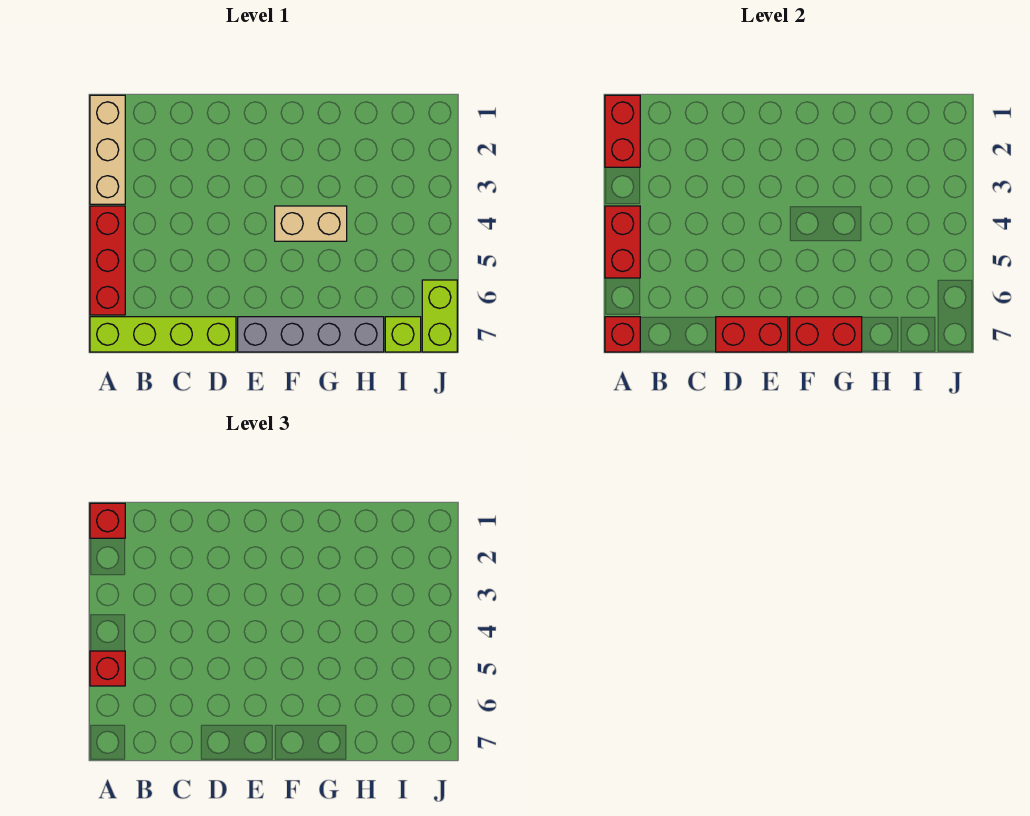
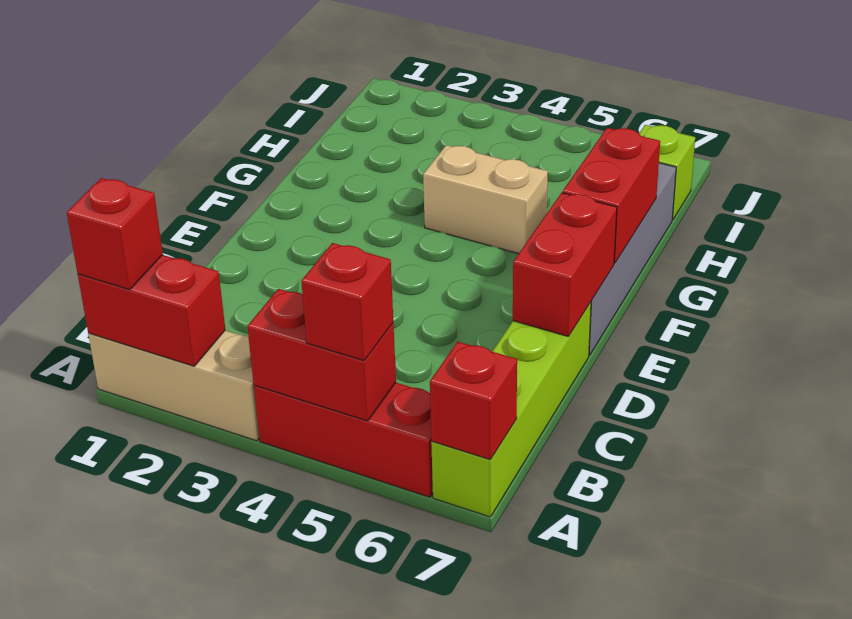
tan brick F4:G4 level 1 -> tan brick G4:G5 level 1
lime brick J6:J7 level 1 -> none

